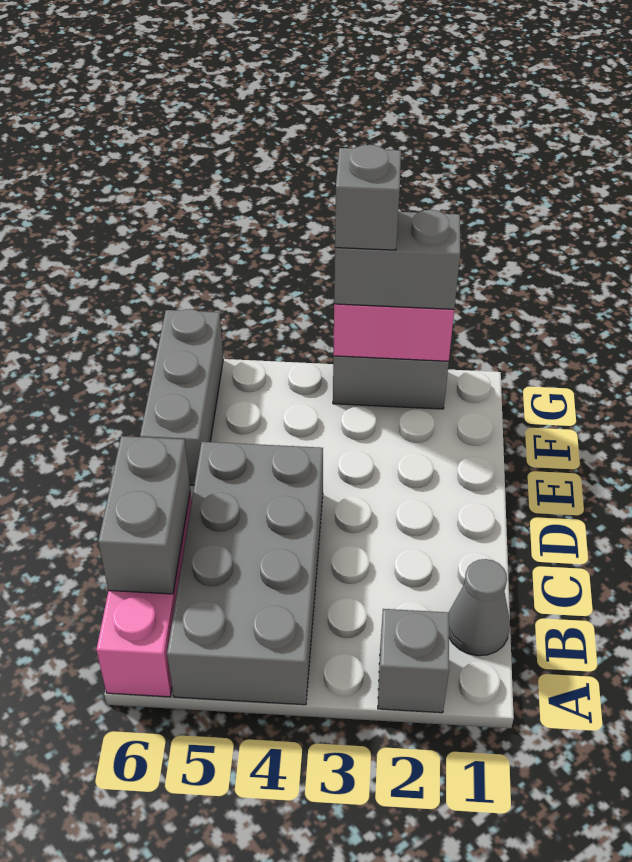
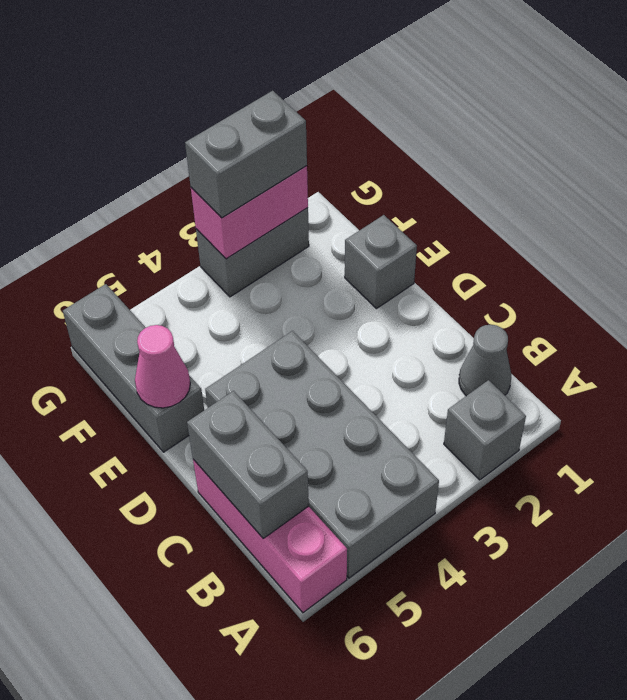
none -> pink cone E6 level 2
grey brick G3 level 4 -> grey brick E1 level 1

